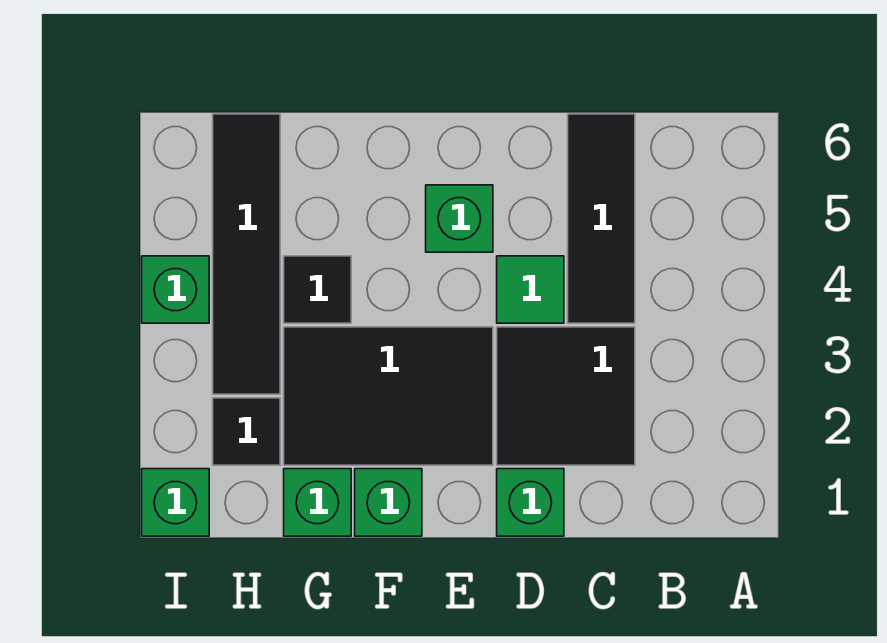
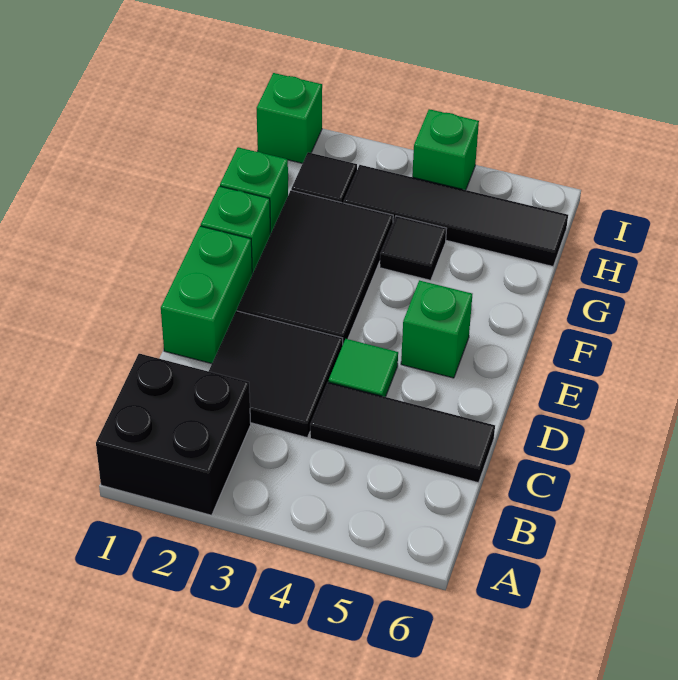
none -> black brick A1:B2 level 1
green brick D1 level 1 -> green brick D1:E1 level 1

